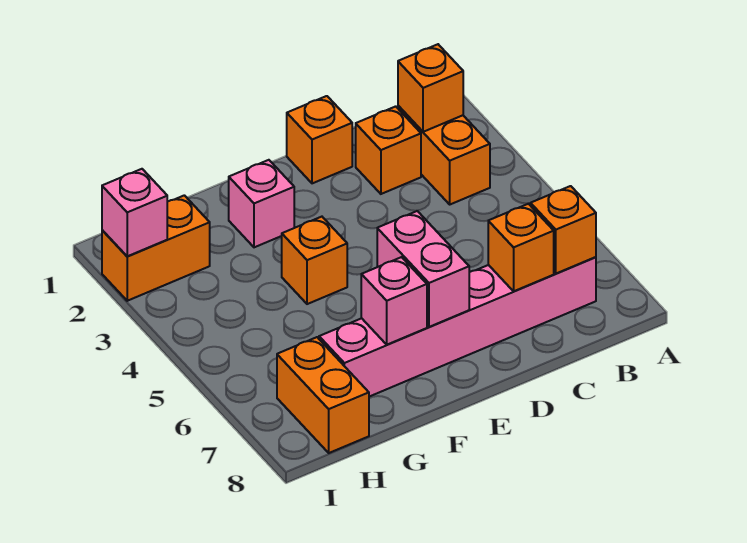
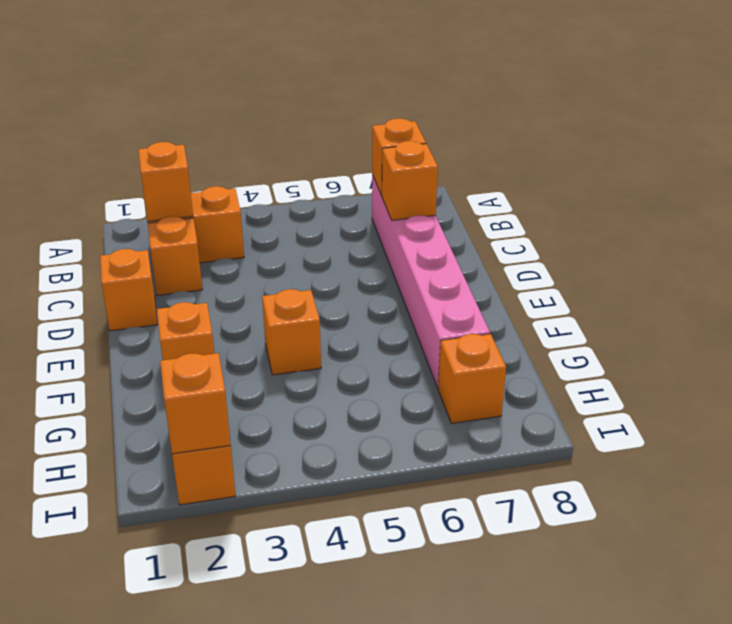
pink brick E6:E7 level 2 -> none
pink brick F2 level 1 -> orange brick F2 level 1
pink brick F7 level 2 -> none
orange brick H7:H8 level 1 -> orange brick H7 level 1
pink brick I2 level 2 -> orange brick I2 level 2

